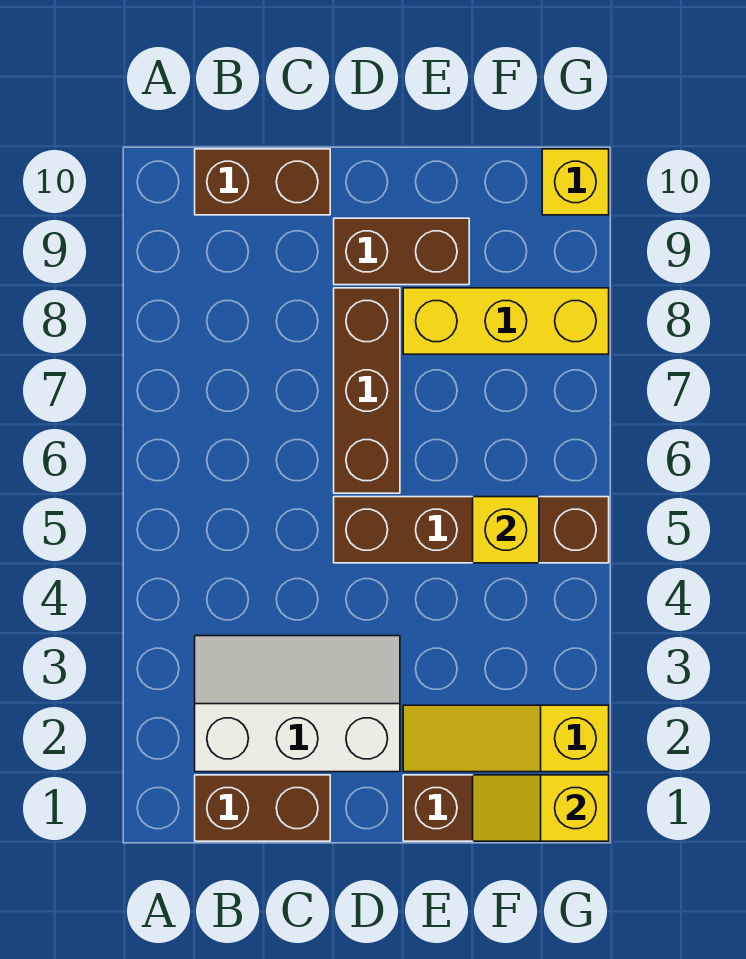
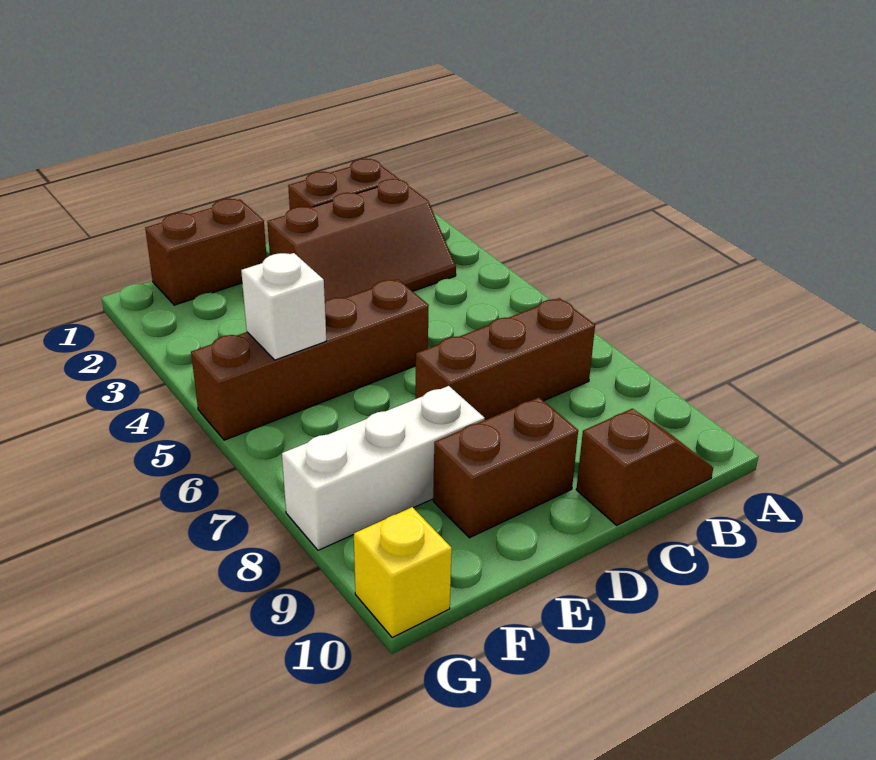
white slope B2:D3 level 1 top 2 -> brown slope B2:D3 level 1 top 2
brown brick B10:C10 level 1 -> brown slope B10:C10 level 1 top C
brown brick D6:D8 level 1 -> brown brick B7:D7 level 1
yellow slope E2:G2 level 1 top G -> none
yellow brick E8:G8 level 1 -> white brick E8:G8 level 1
yellow slope F1:G1 level 2 top G -> none
yellow brick F5 level 2 -> white brick F5 level 2

